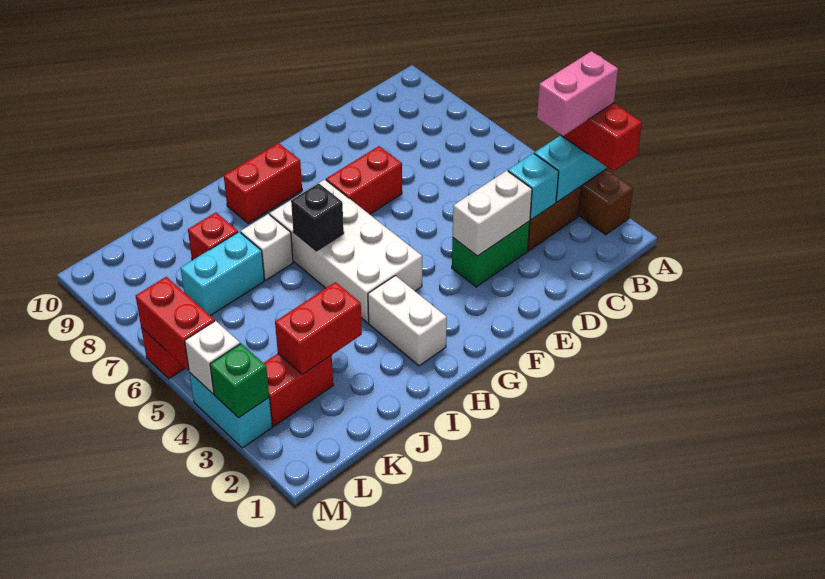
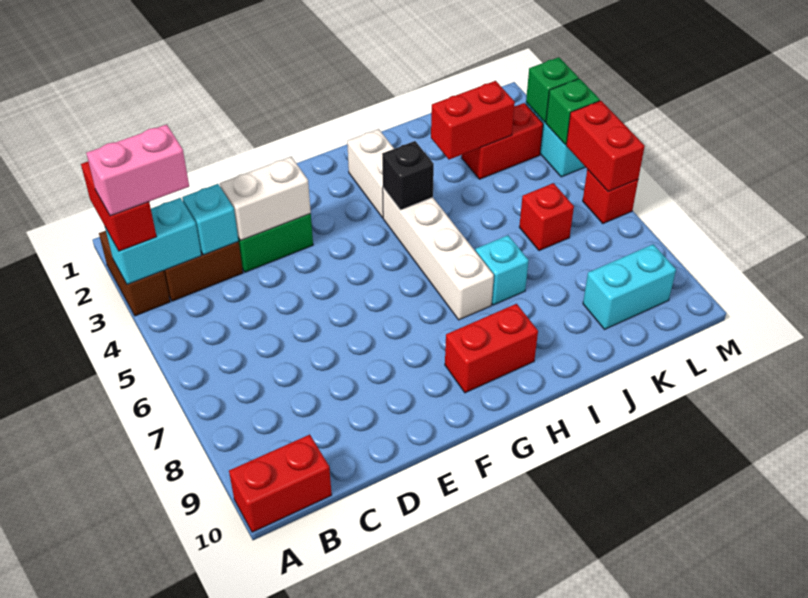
red brick E7:F7 level 1 -> red brick A10:B10 level 1
white brick G4:H7 level 1 -> white brick H4:H7 level 1
black brick H6 level 2 -> black brick H4 level 2
white brick I7 level 1 -> cyan brick I7 level 1
cyan brick J7:K7 level 1 -> cyan brick K9:L9 level 1
red brick J8 level 1 -> red brick K6 level 1
white brick M4 level 2 -> green brick M4 level 2

